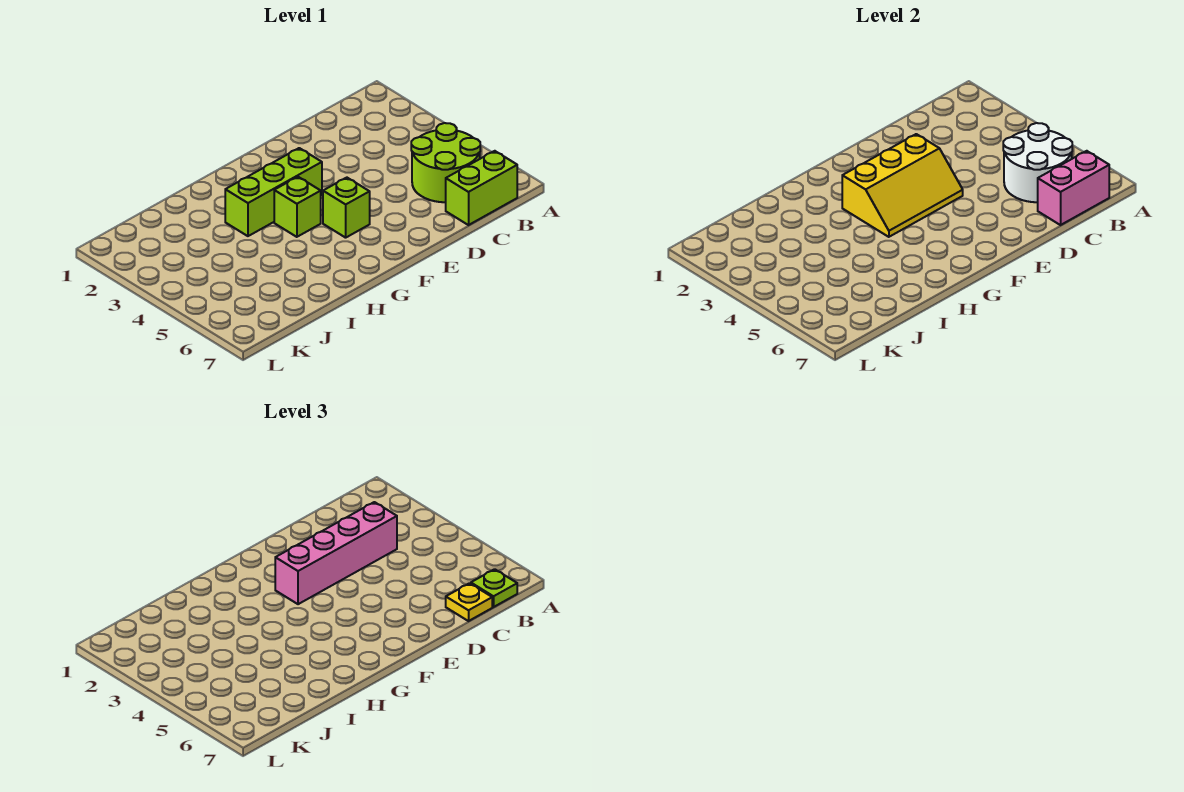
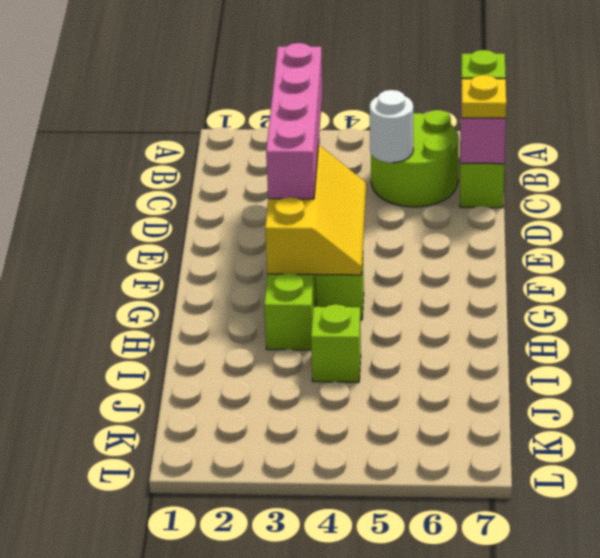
white round brick B5:C6 level 2 -> white round brick C5 level 2
lime brick F5 level 1 -> lime brick I4 level 1

